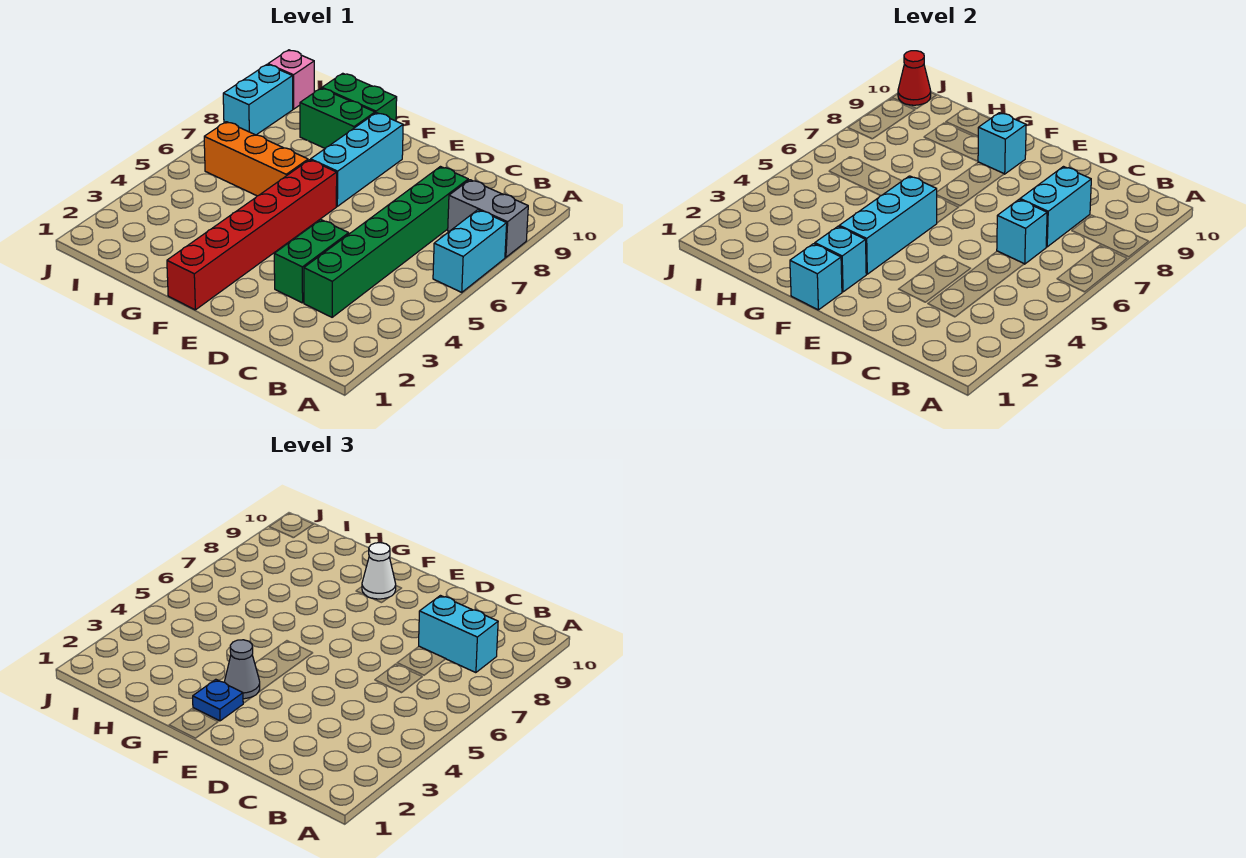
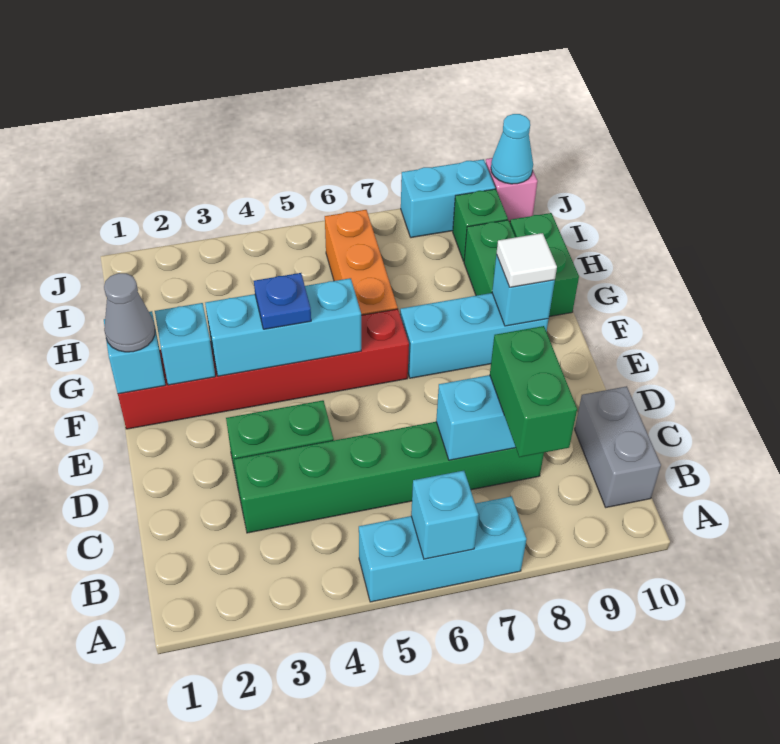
cyan brick A6:A7 level 1 -> cyan brick A5:A7 level 1
grey brick A8:B8 level 1 -> grey brick B10:C10 level 1
cyan brick B8:C8 level 3 -> green brick B8:C8 level 3
cyan brick C6 level 2 -> cyan brick A6 level 2
blue plate F2 level 3 -> blue plate F4 level 3
grey cone F3 level 3 -> grey cone F1 level 3
white cone F9 level 3 -> white tile F9 level 3
none -> green brick I9 level 1
red cone J10 level 2 -> cyan cone J10 level 2

